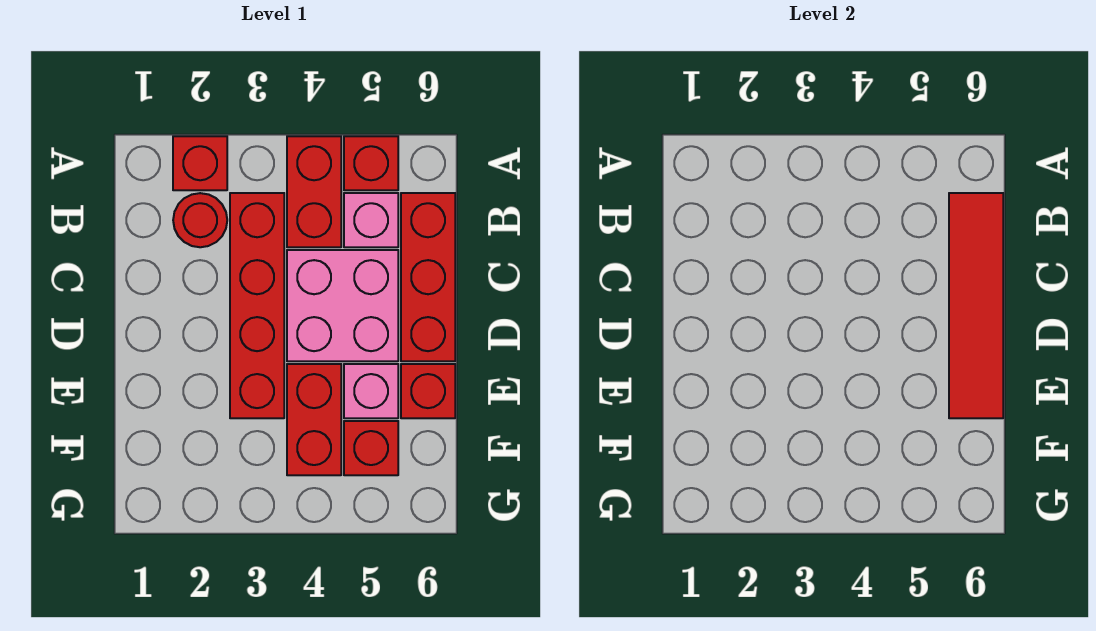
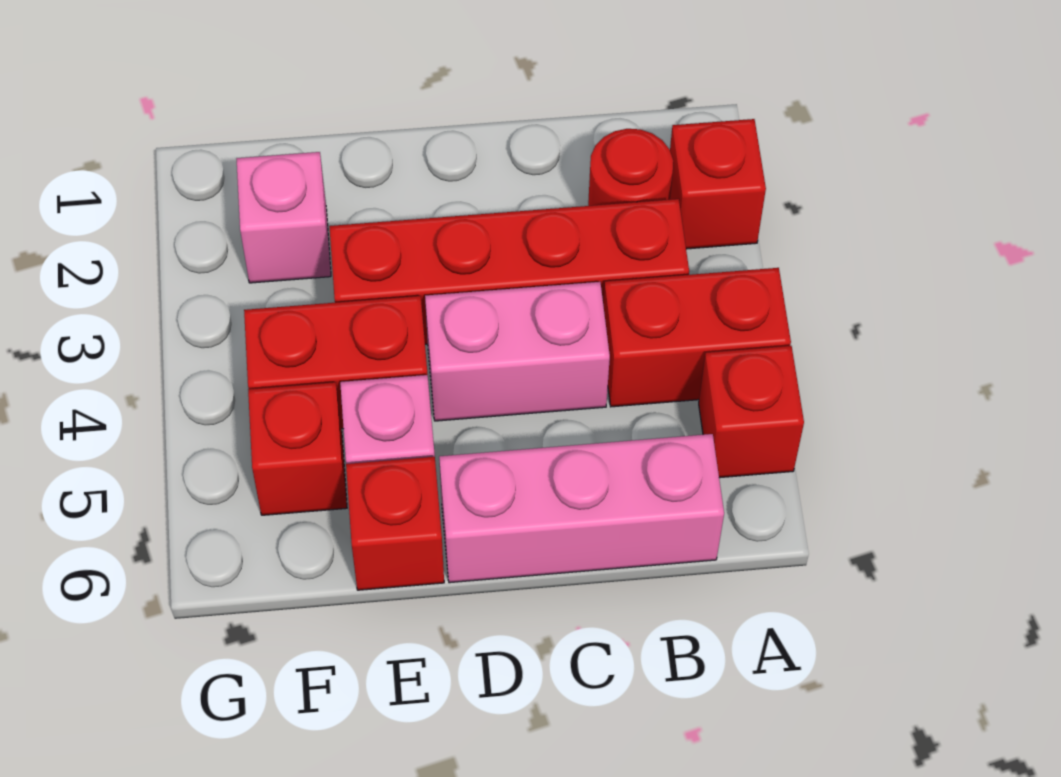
pink brick B5 level 1 -> pink brick F2 level 1
red brick B6:D6 level 1 -> pink brick B6:D6 level 1
red tile B6:E6 level 2 -> none
pink brick C4:D5 level 1 -> pink brick C4:D4 level 1

